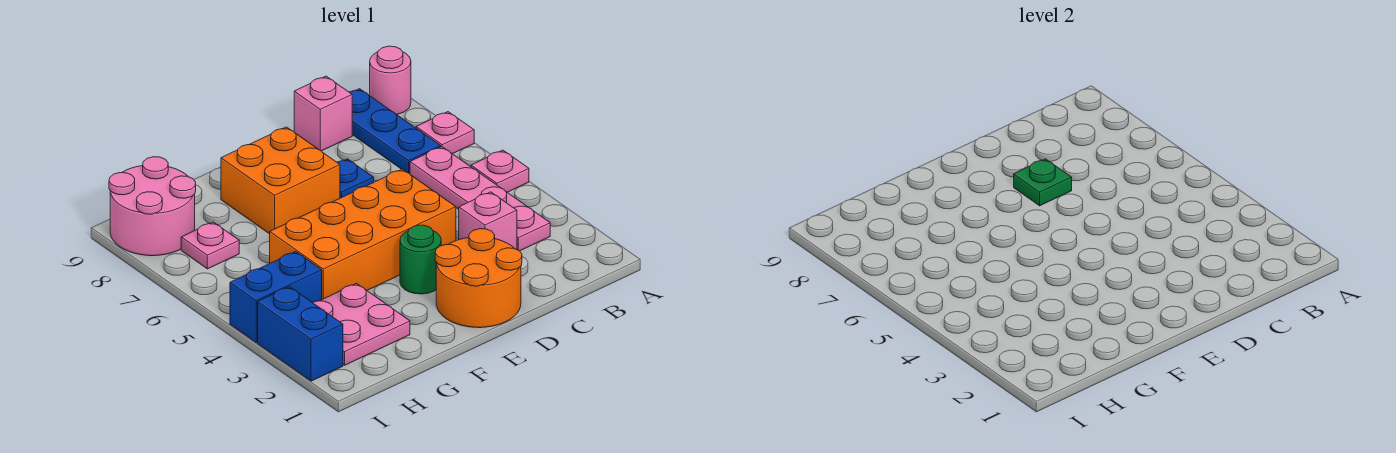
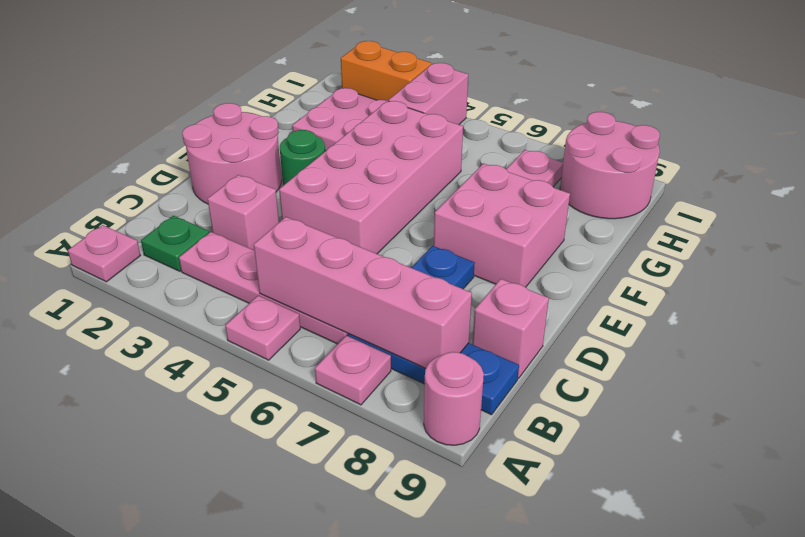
none -> pink plate A1 level 1
none -> pink brick B5:B8 level 2
orange round brick D1:E2 level 1 -> pink round brick D1:E2 level 1
orange brick D4:G5 level 1 -> pink brick D4:G5 level 1
green plate D7 level 2 -> green plate B2 level 1
orange brick E7:F8 level 1 -> pink brick E7:F8 level 1
blue brick H4:I4 level 1 -> pink brick H4:I4 level 1
blue brick I2:I3 level 1 -> orange brick I2:I3 level 1

